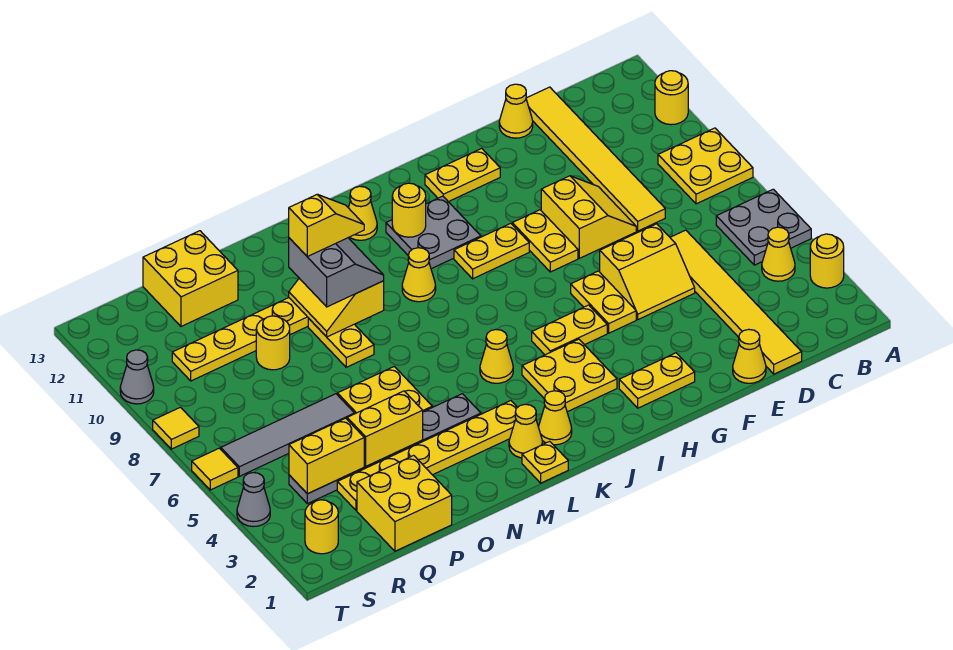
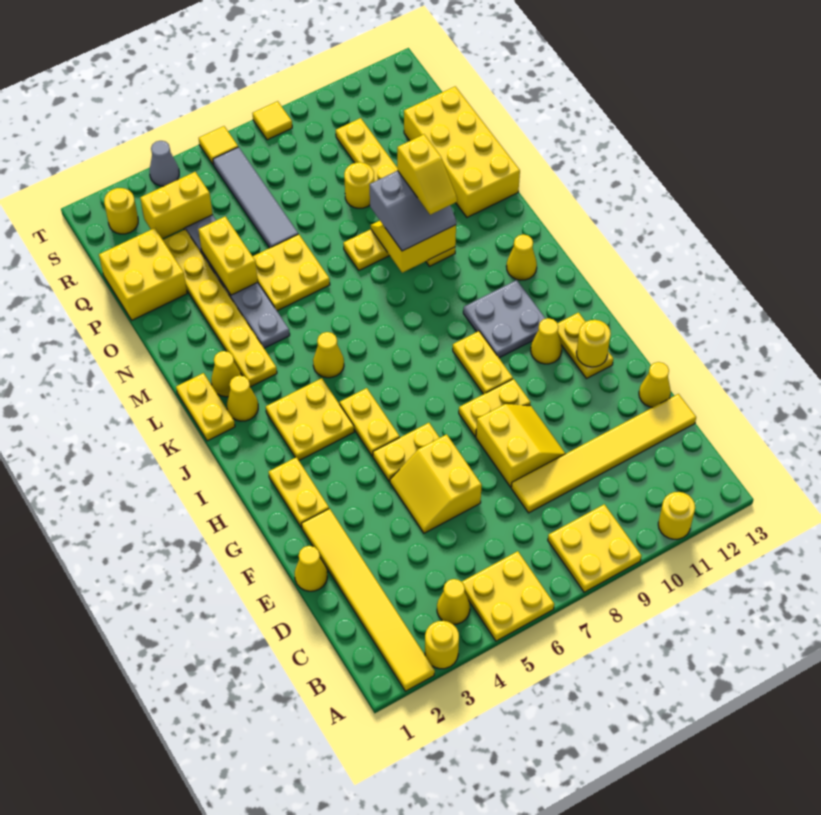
grey plate A5:B6 level 1 -> yellow plate A5:B6 level 1
yellow tile D1:D6 level 1 -> yellow tile A2:F2 level 1
yellow slope E8:F9 level 1 top F -> yellow slope E8:F9 level 1 top 8
yellow round brick J11 level 2 -> yellow round brick G12 level 2
yellow cone K9 level 1 -> yellow cone H11 level 1
yellow plate L1 level 1 -> yellow plate K1:L1 level 1
yellow brick P12:Q13 level 1 -> yellow brick N12:Q13 level 1
yellow brick Q4:R4 level 2 -> yellow brick R3:R4 level 2
grey cone T10 level 1 -> none

